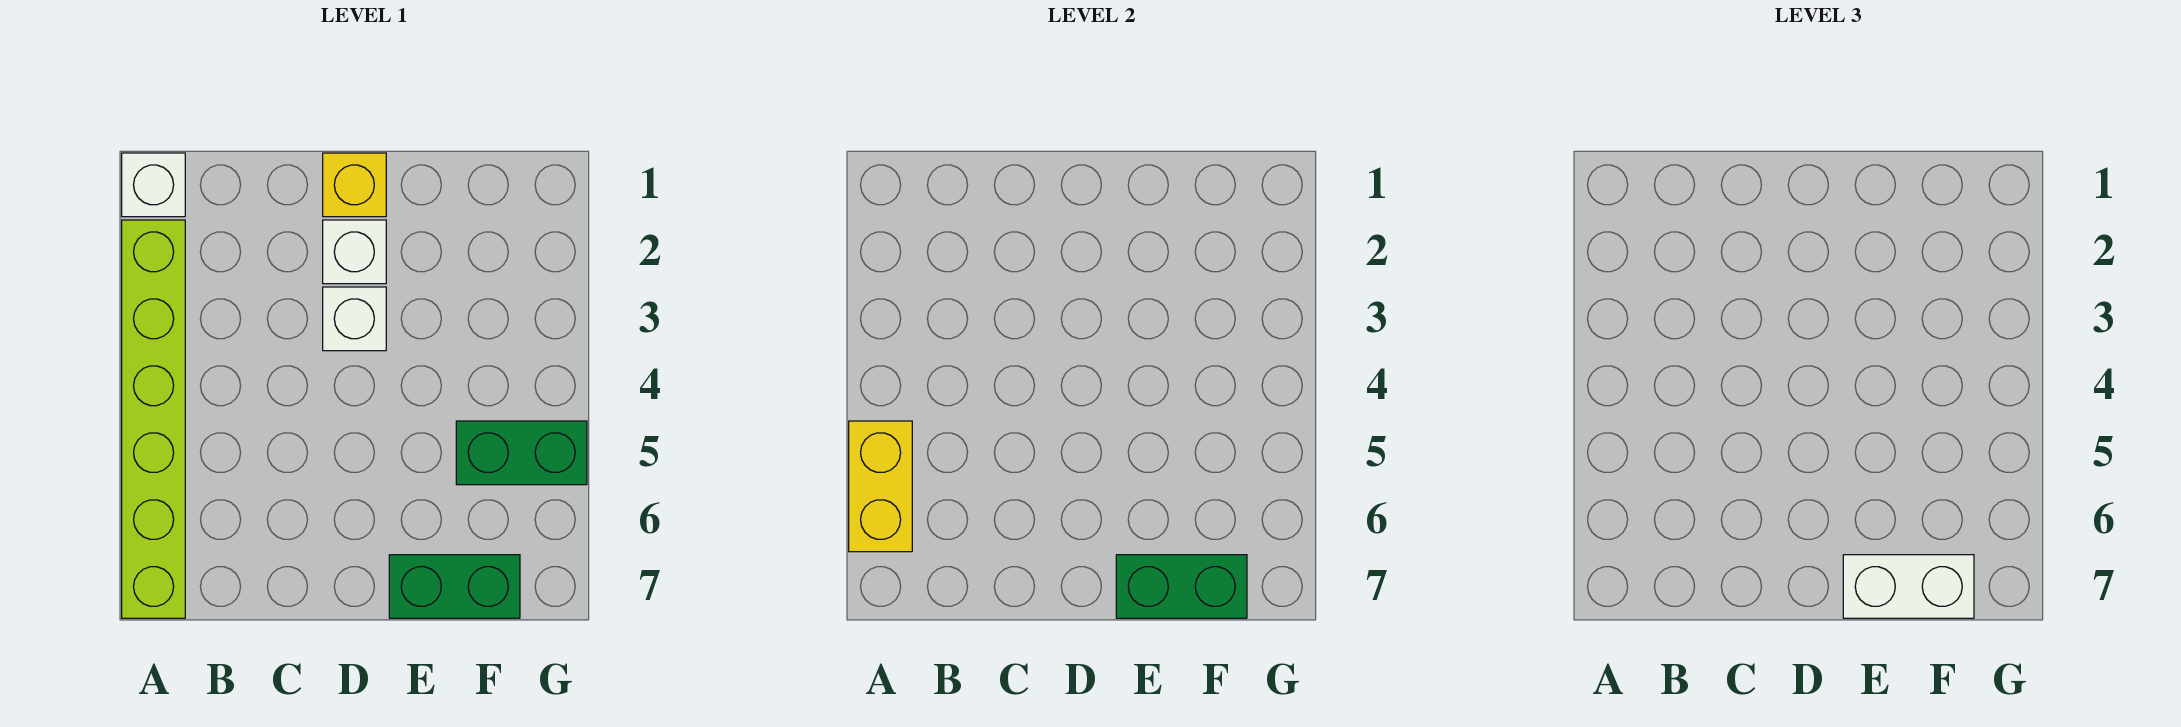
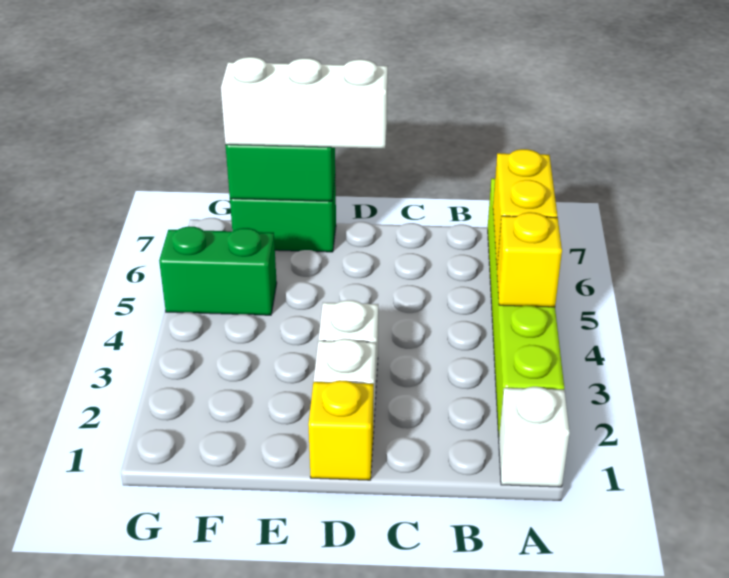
none -> yellow brick A4 level 2
white brick E7:F7 level 3 -> white brick D7:F7 level 3

